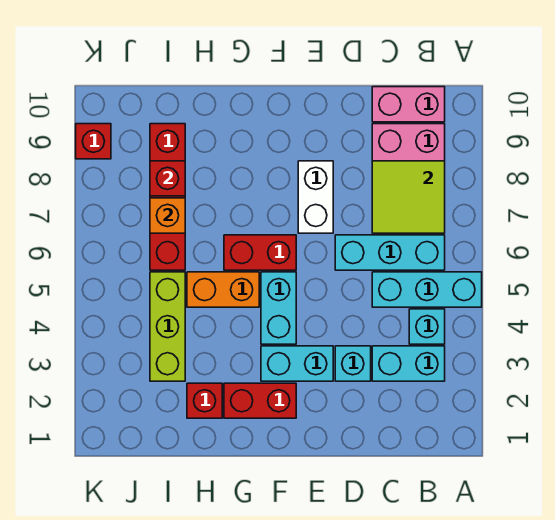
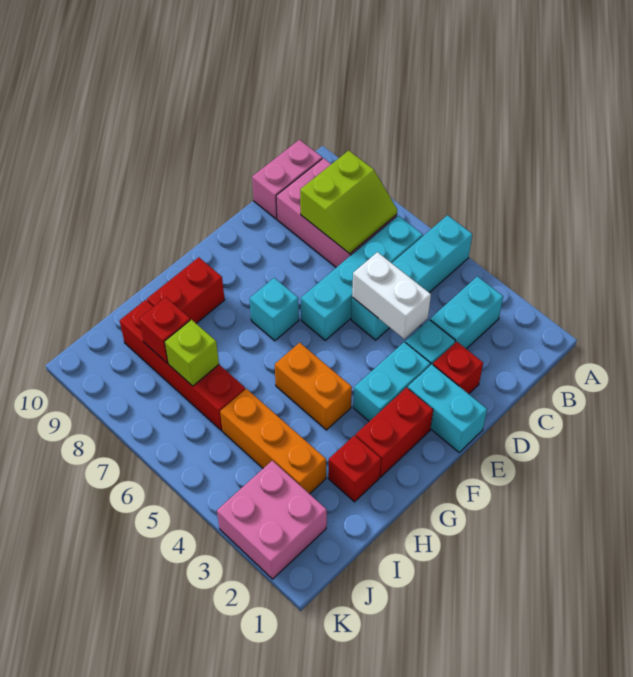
cyan brick A5:C5 level 1 -> cyan brick A5:D5 level 1
cyan brick B4 level 1 -> cyan brick F7 level 1
cyan brick B6:D6 level 1 -> cyan brick B6:E6 level 1
lime tile B7:C8 level 2 -> lime slope B7:C8 level 2 top 8
white brick E7:E8 level 1 -> white brick D4:D5 level 2
cyan brick F4:F5 level 1 -> cyan brick E1:E2 level 1
red brick F6:G6 level 1 -> red brick G9:H9 level 1
orange brick G5:H5 level 1 -> orange brick G4:G5 level 1
lime brick I3:I5 level 1 -> orange brick I3:I5 level 1
orange brick I7 level 2 -> lime brick I7 level 2
none -> pink brick J2:K3 level 1
red brick K9 level 1 -> red brick D2 level 1

